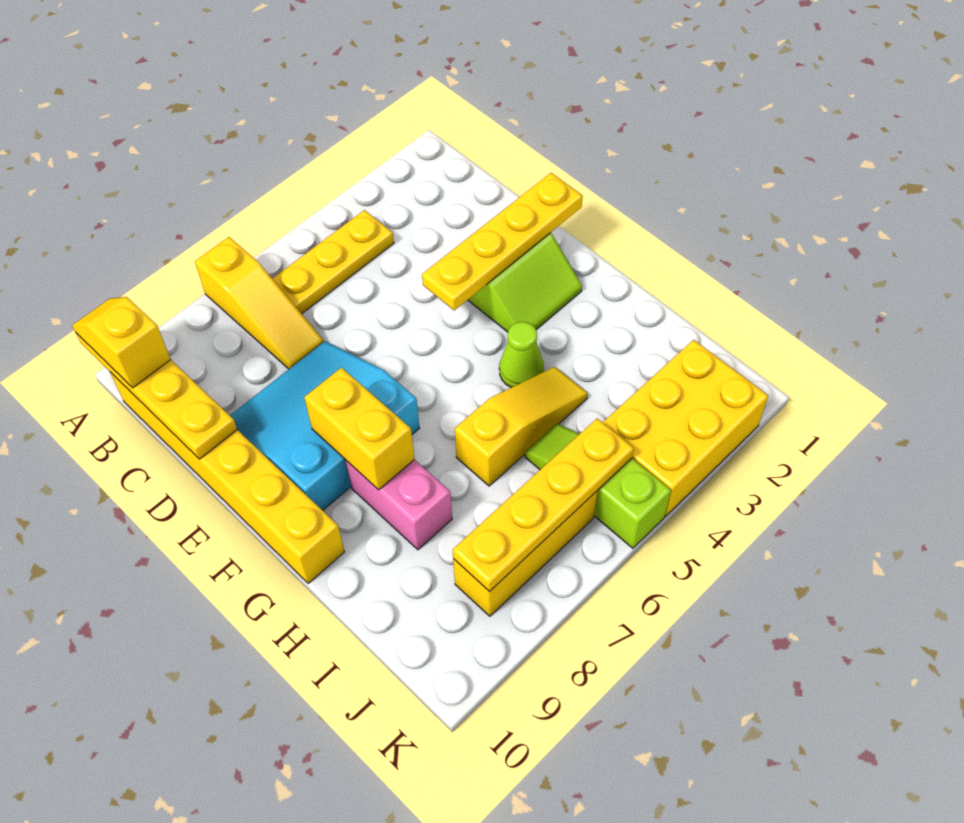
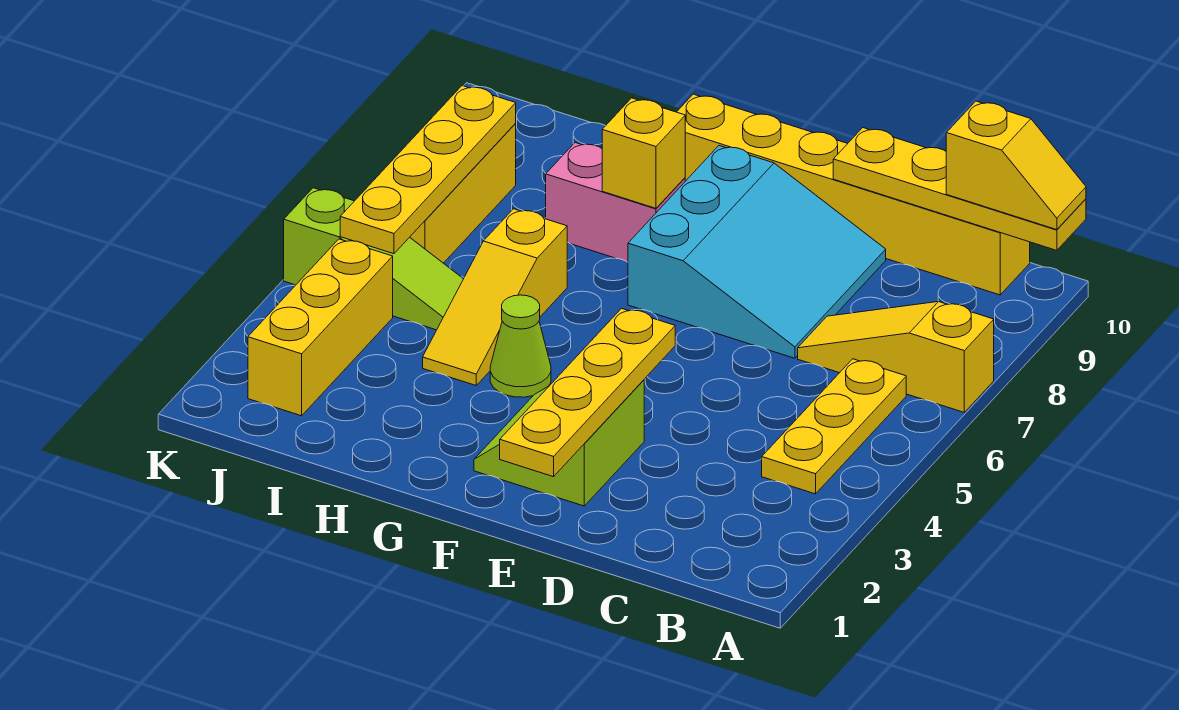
yellow brick F8:G8 level 2 -> yellow brick G8 level 2
yellow brick J2:K4 level 1 -> yellow brick J2:J4 level 1

